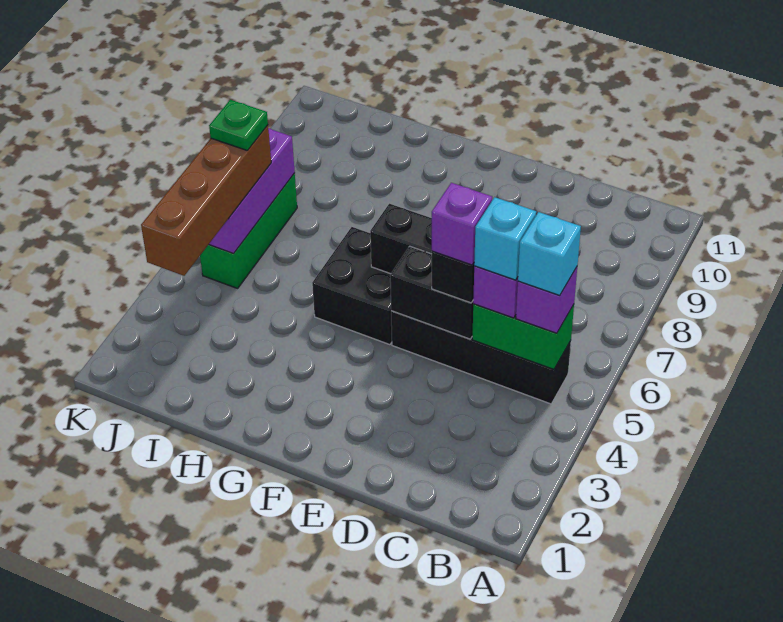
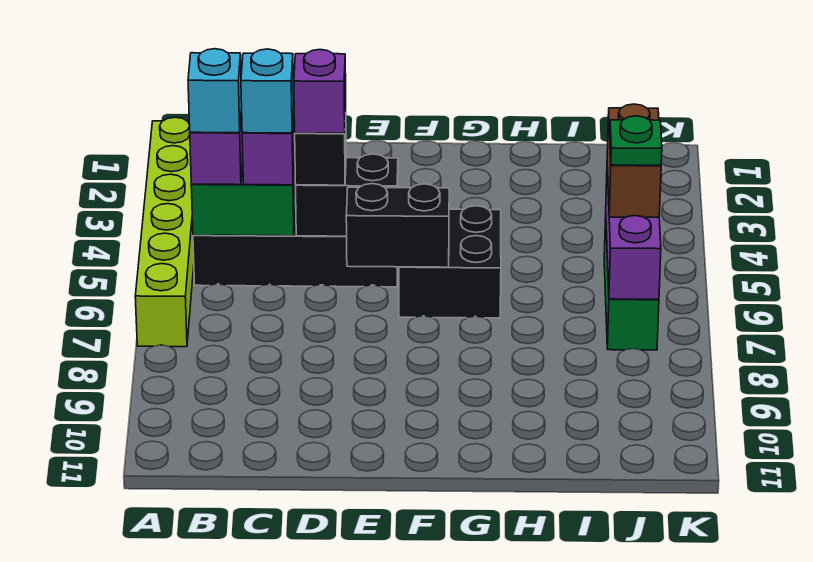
none -> lime brick A2:A7 level 1
brown brick J3:J6 level 3 -> brown brick J5:J6 level 3

